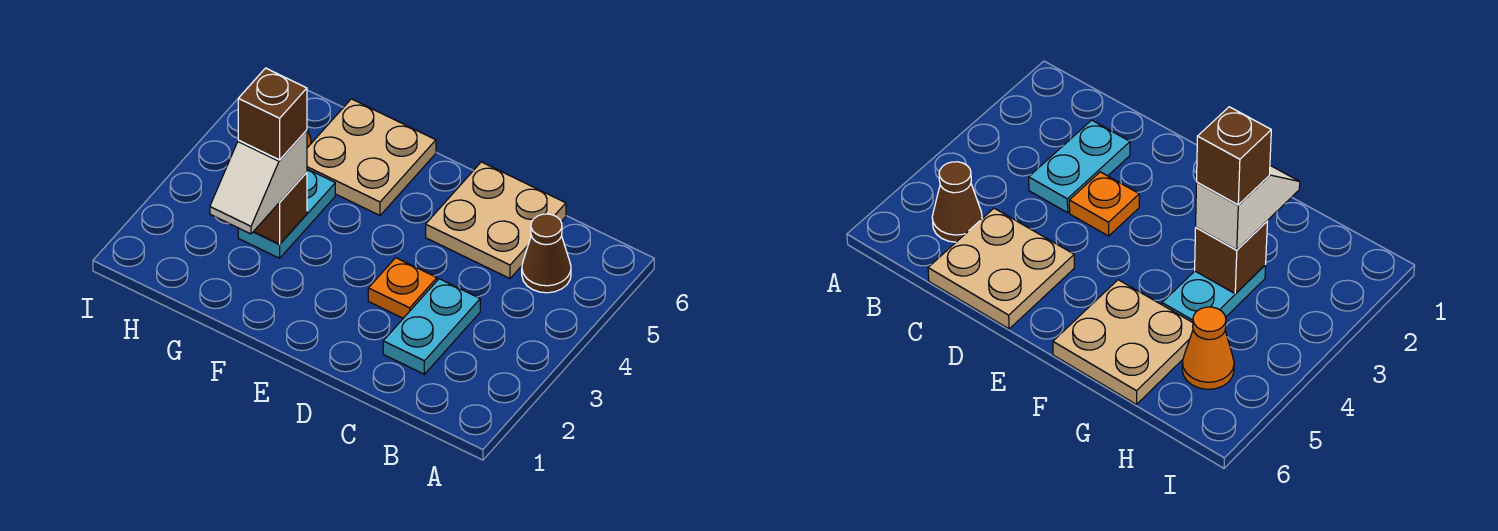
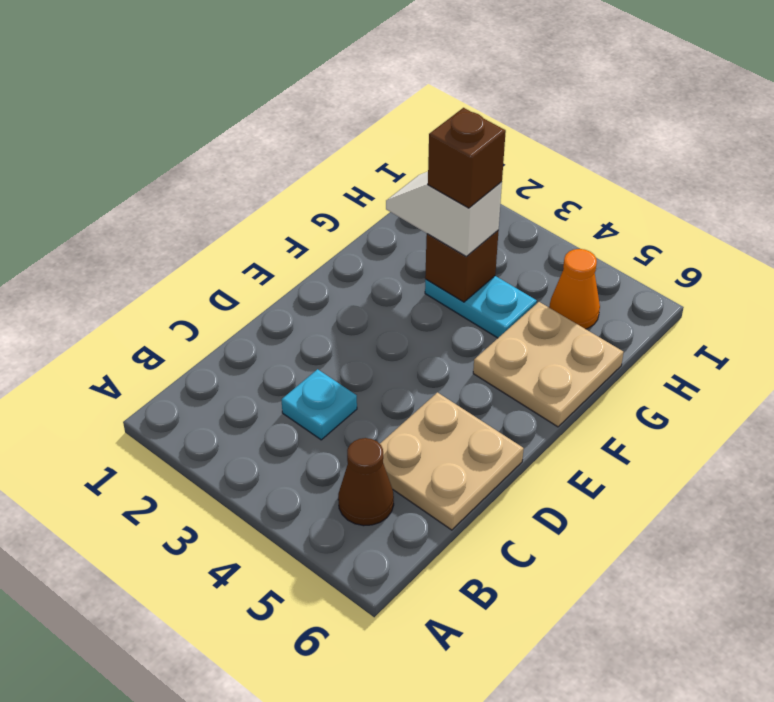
cyan plate C2:C3 level 1 -> cyan plate C3 level 1
orange plate D3 level 1 -> none

